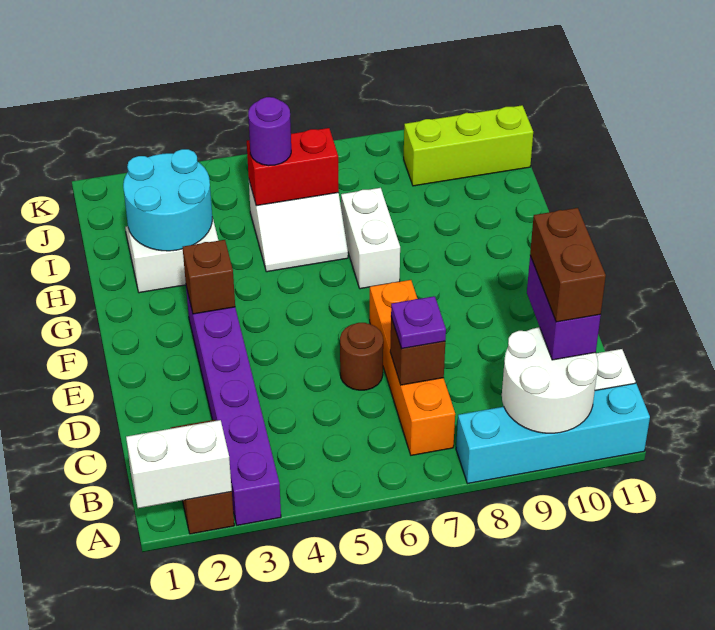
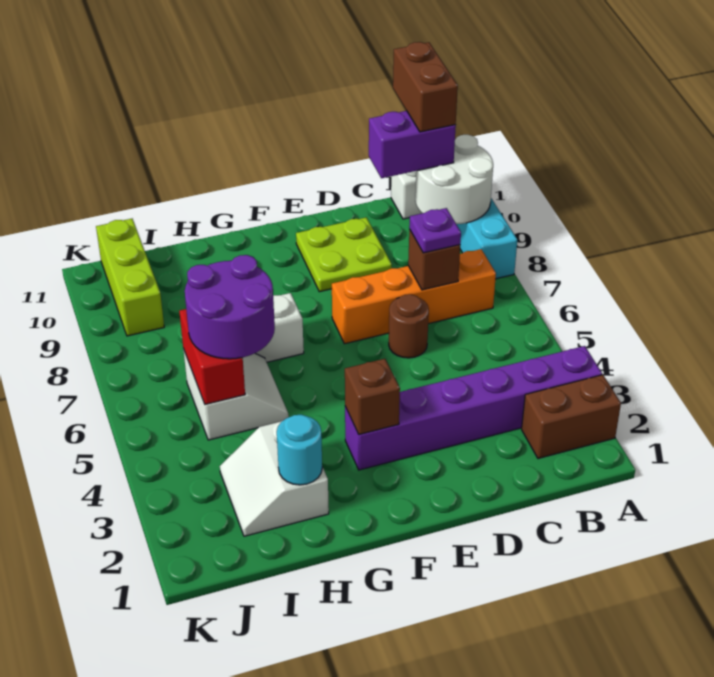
white brick A1:A2 level 2 -> none
brown brick B10:C10 level 4 -> brown brick B10:B11 level 4
none -> lime plate D9:E10 level 1
cyan round brick H2:I3 level 2 -> cyan round brick H2 level 2
purple round brick I5 level 3 -> purple round brick H5:I6 level 3

